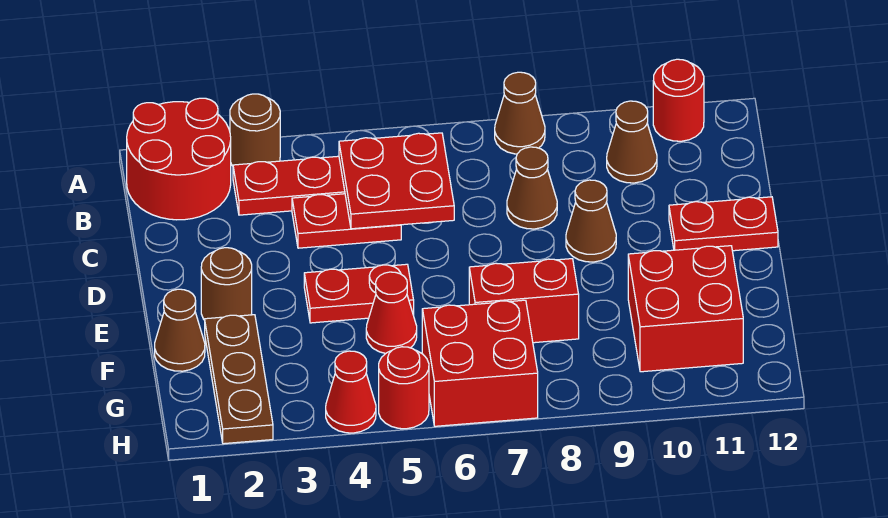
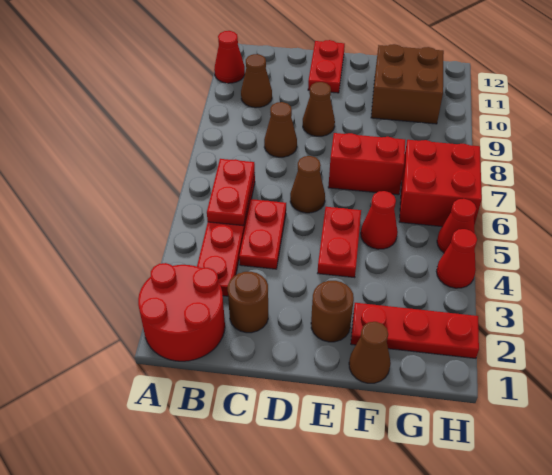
brown round brick A3 level 1 -> brown round brick C2 level 1
brown cone A8 level 1 -> brown cone D6 level 1
red round brick A11 level 1 -> red cone A11 level 1
red plate B5:C6 level 2 -> red plate B5:B6 level 2
brown plate F2:H2 level 1 -> red plate F2:H2 level 1
red brick F7:F8 level 1 -> red brick E7:F7 level 1
red brick F10:G11 level 1 -> brown brick F10:G11 level 1
red round brick H5 level 1 -> red cone H5 level 1

